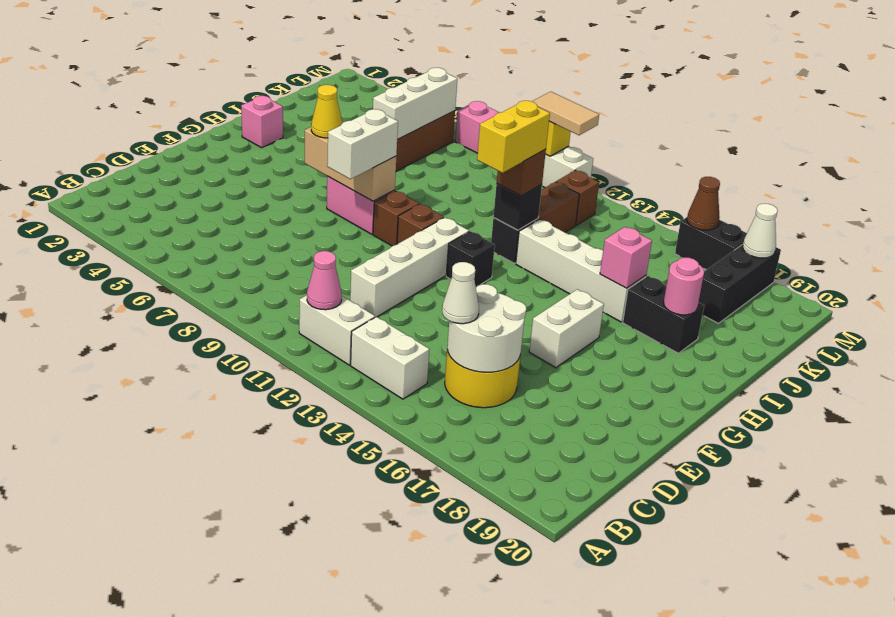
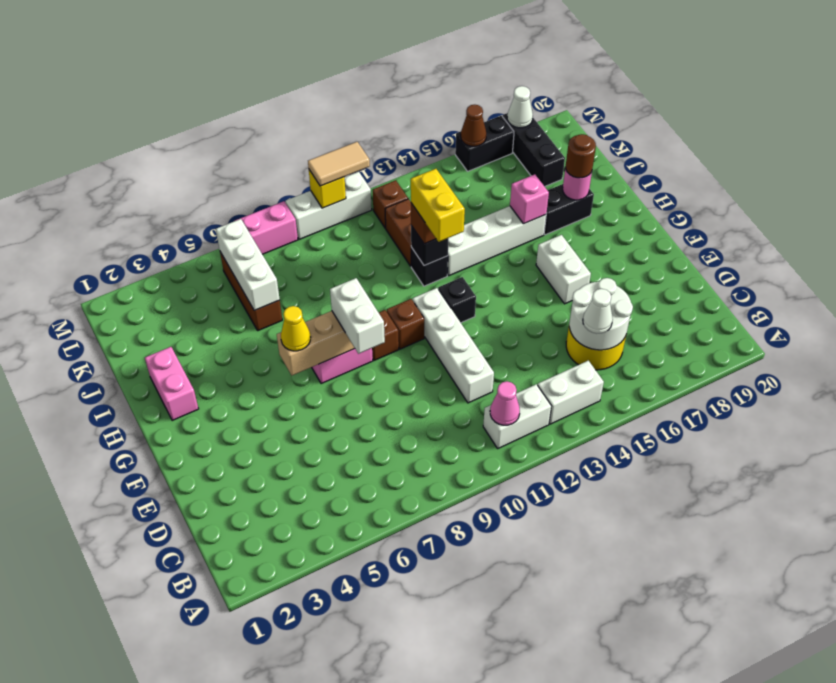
pink brick H2 level 1 -> pink brick H2:I2 level 1
none -> brown round brick I18 level 3

